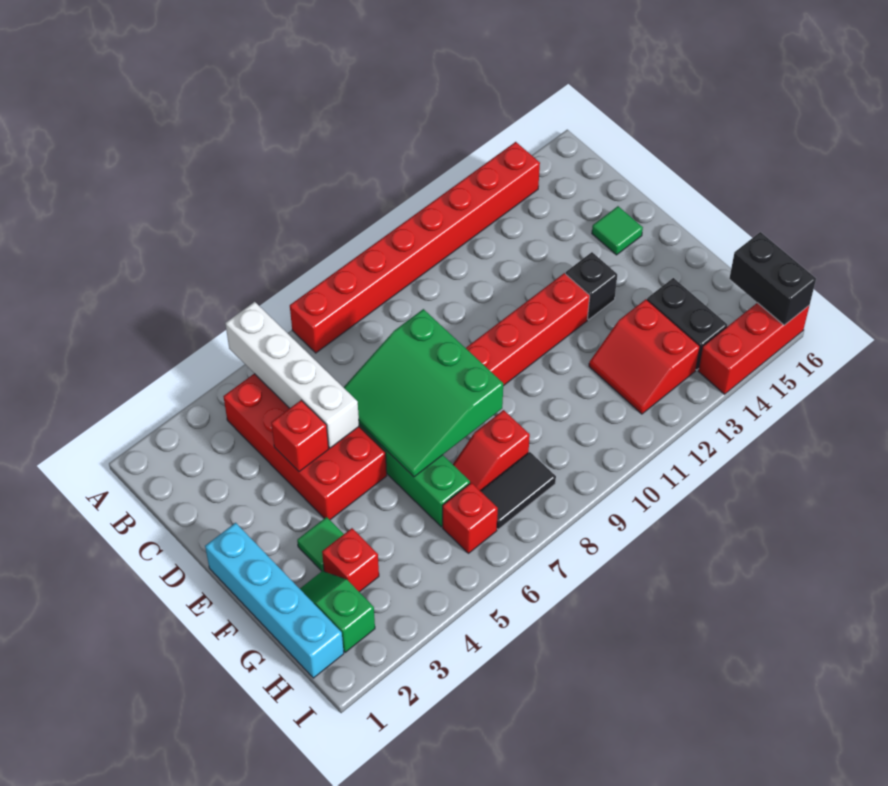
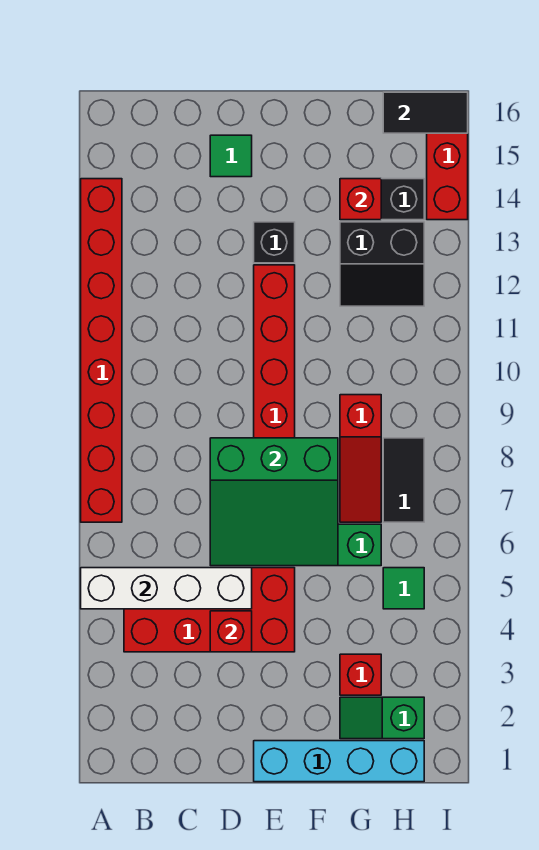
green tile F3 level 1 -> green tile H5 level 1
red slope G7:G8 level 1 top 8 -> red slope G7:G9 level 1 top 9
red slope G12:H13 level 1 top 13 -> black slope G12:H13 level 1 top 13
red brick H6 level 1 -> red brick G14 level 2
black brick H16:I16 level 2 -> black tile H16:I16 level 2

